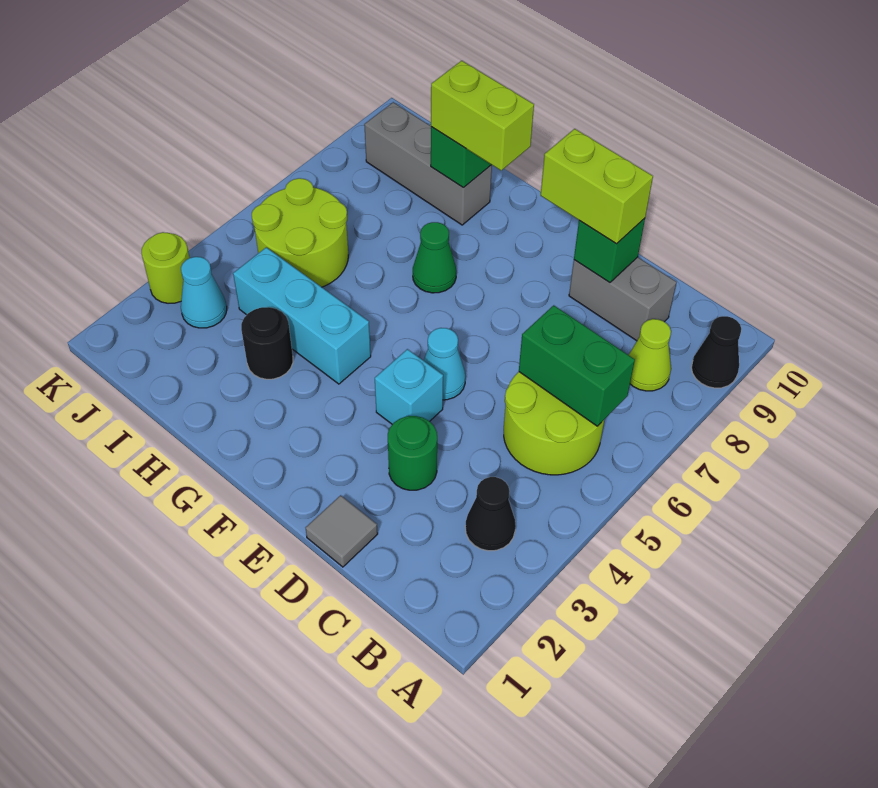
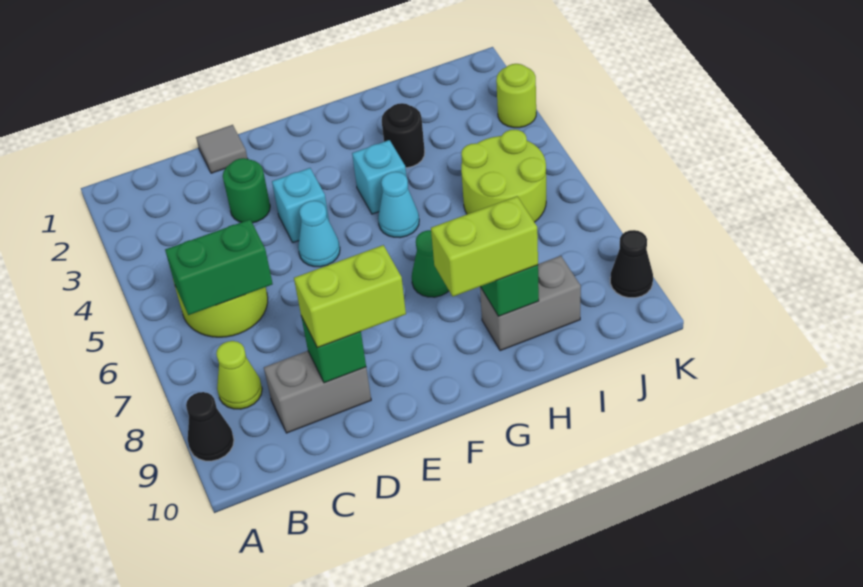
black cone B3 level 1 -> black cone K9 level 1
cyan brick G4:I4 level 1 -> cyan brick G4 level 1
grey brick H9:J9 level 1 -> grey brick H9:I9 level 1
cyan cone J3 level 1 -> cyan cone G5 level 1

